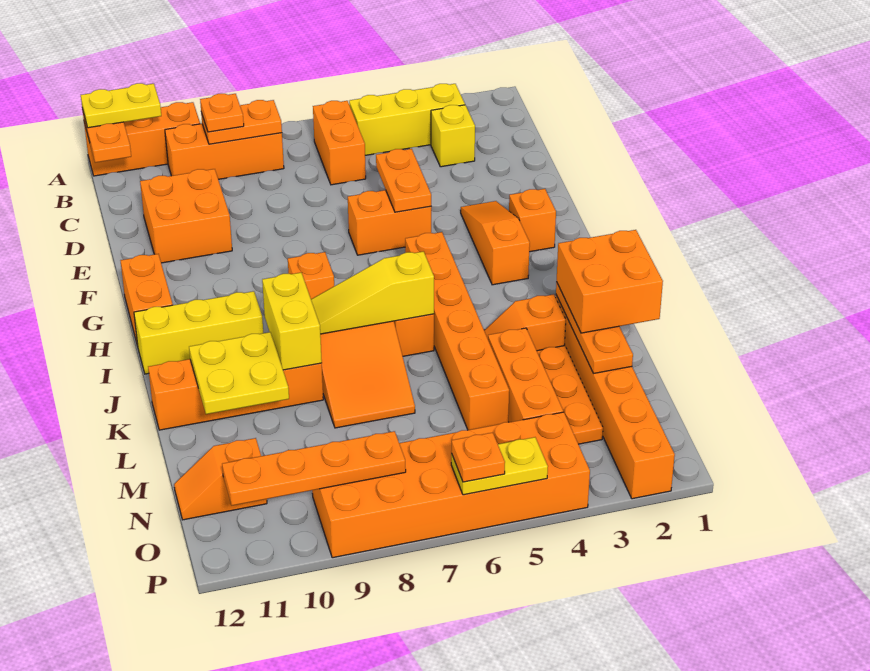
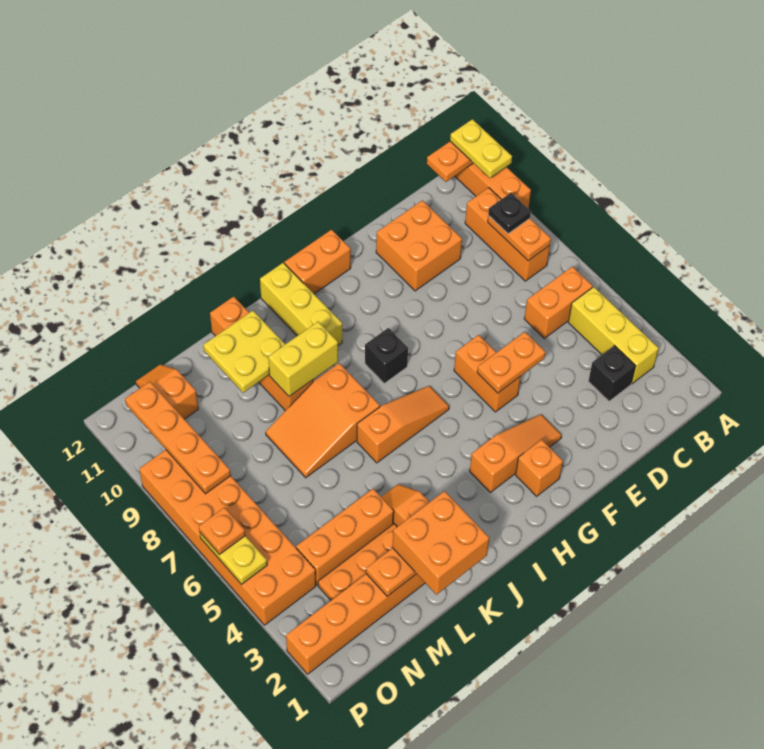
orange plate B9 level 3 -> black plate B9 level 3
yellow brick C3 level 1 -> black brick C3 level 1
orange brick H5:M5 level 1 -> none
orange brick H8 level 1 -> black brick H8 level 1
yellow slope J6:J8 level 2 top 6 -> none

